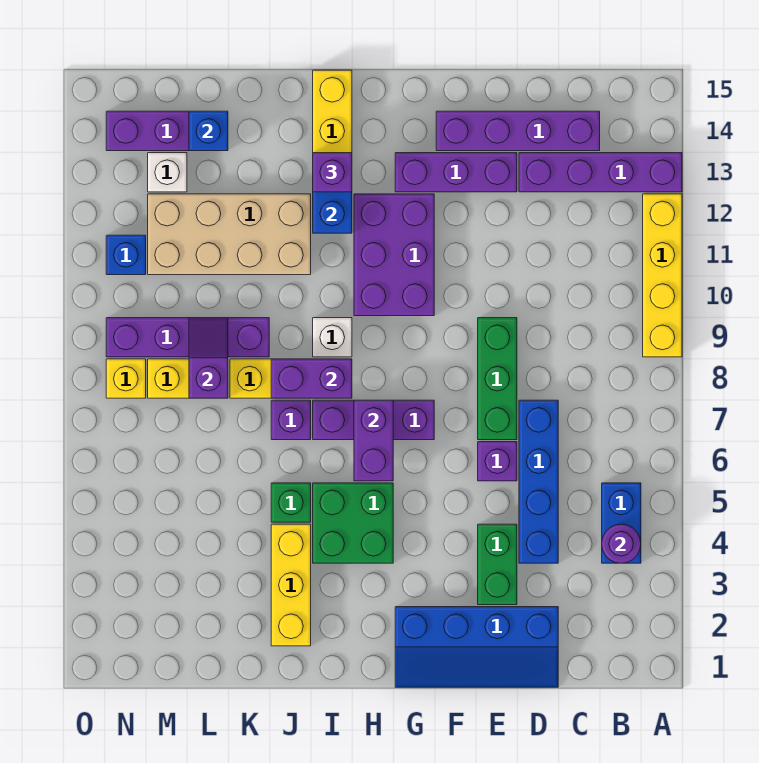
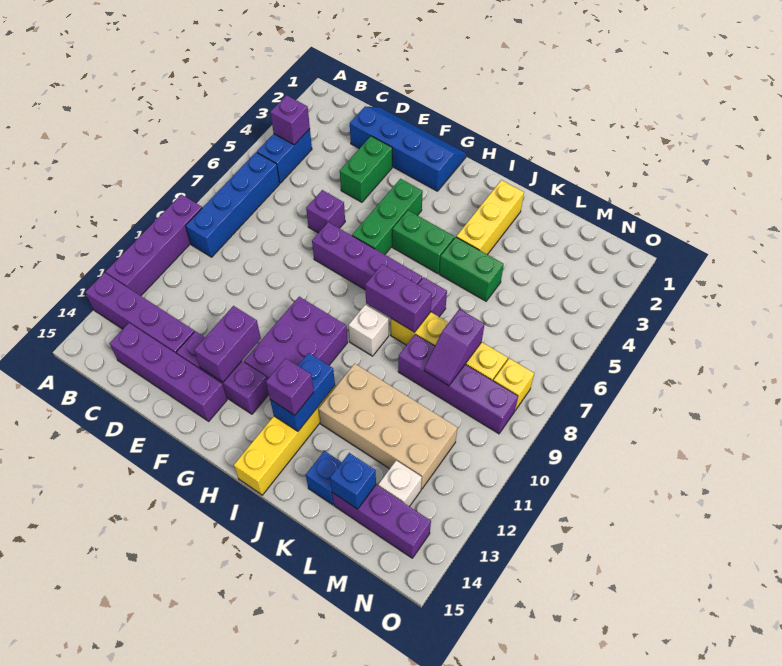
yellow brick A9:A12 level 1 -> purple brick A9:A12 level 1
purple round brick B4 level 2 -> purple brick B4 level 2
blue brick D4:D7 level 1 -> blue brick B6:B9 level 1
green brick E7:E9 level 1 -> green brick G4:G6 level 1
purple brick G7:I7 level 1 -> purple brick F7:I7 level 1
green brick H4:I5 level 1 -> green brick H5:I5 level 1
purple brick H6:H7 level 2 -> purple brick F12:F13 level 2
green brick J5 level 1 -> green brick J5:K5 level 1
blue brick N11 level 1 -> blue brick K14 level 1

